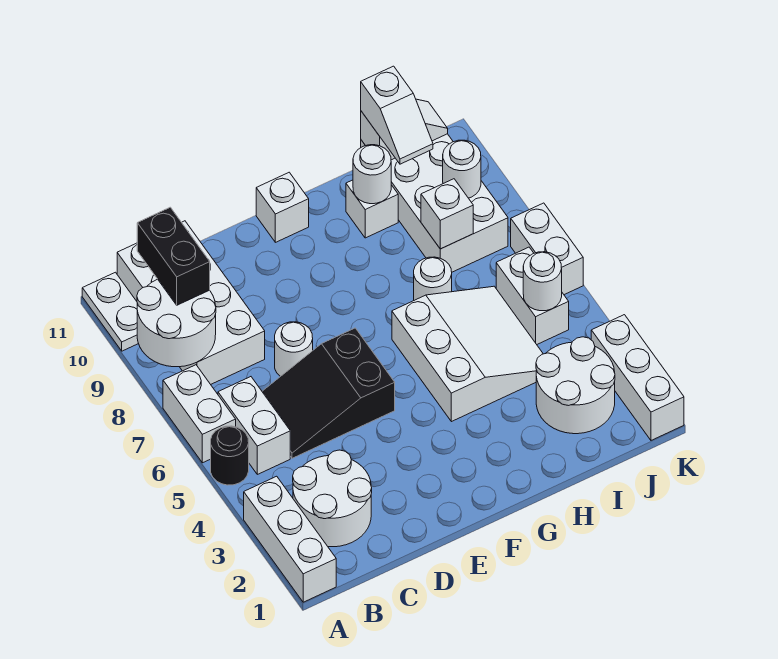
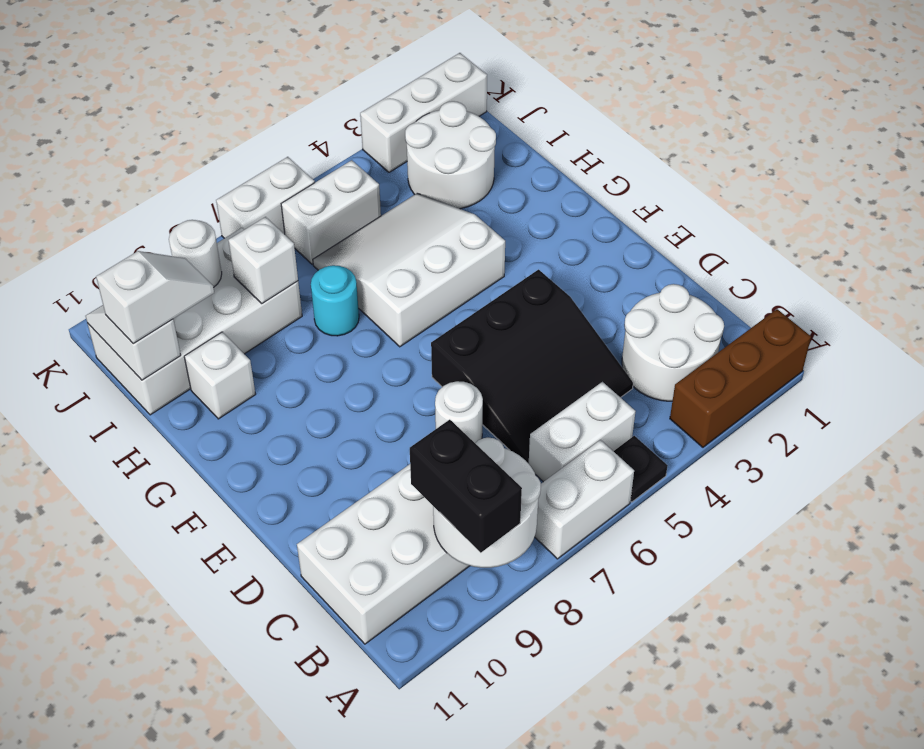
white brick A1:A3 level 1 -> brown brick A1:A3 level 1
black round brick A5 level 1 -> black plate A5 level 1
white plate A10:A11 level 1 -> none
black brick B9:B10 level 3 -> black brick A9:B9 level 3
black slope C5:E6 level 1 top E -> black slope C4:E6 level 1 top E
white brick F11 level 1 -> none
white round brick H7 level 1 -> cyan round brick H7 level 1
white round brick H10 level 2 -> none
white round brick J5 level 2 -> none

